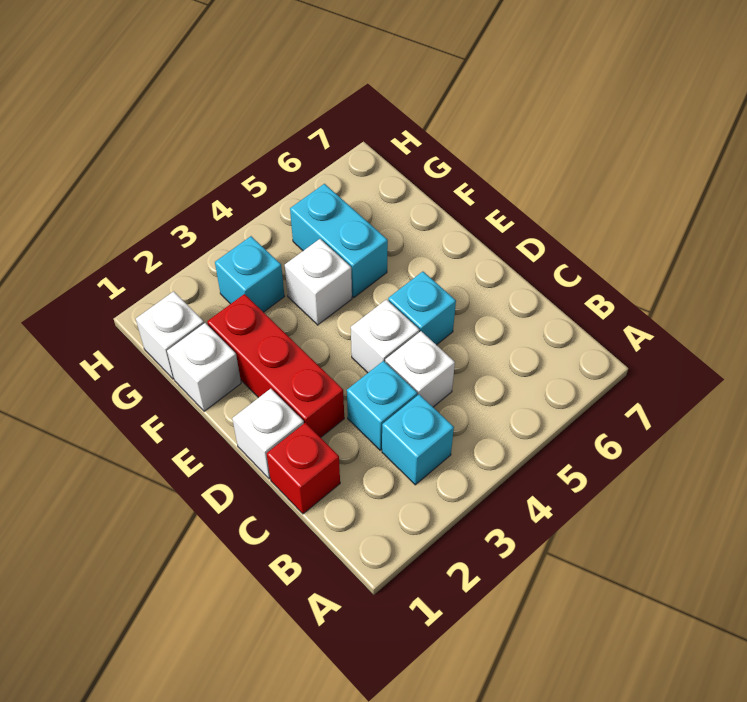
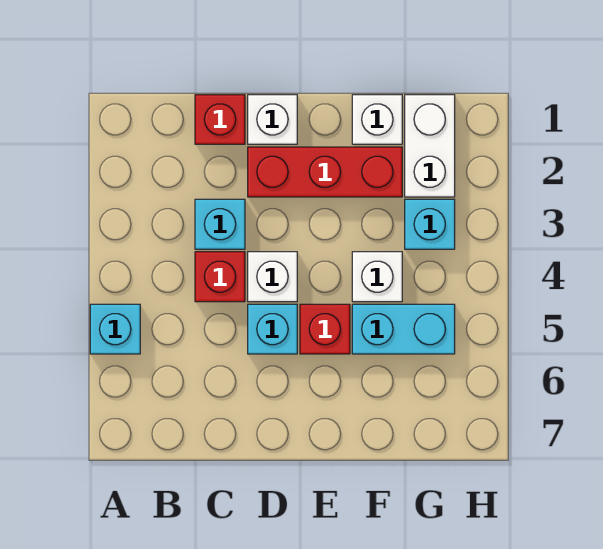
cyan brick B3 level 1 -> cyan brick A5 level 1
white brick C4 level 1 -> red brick C4 level 1
none -> red brick E5 level 1
white brick G1 level 1 -> white brick G1:G2 level 1

